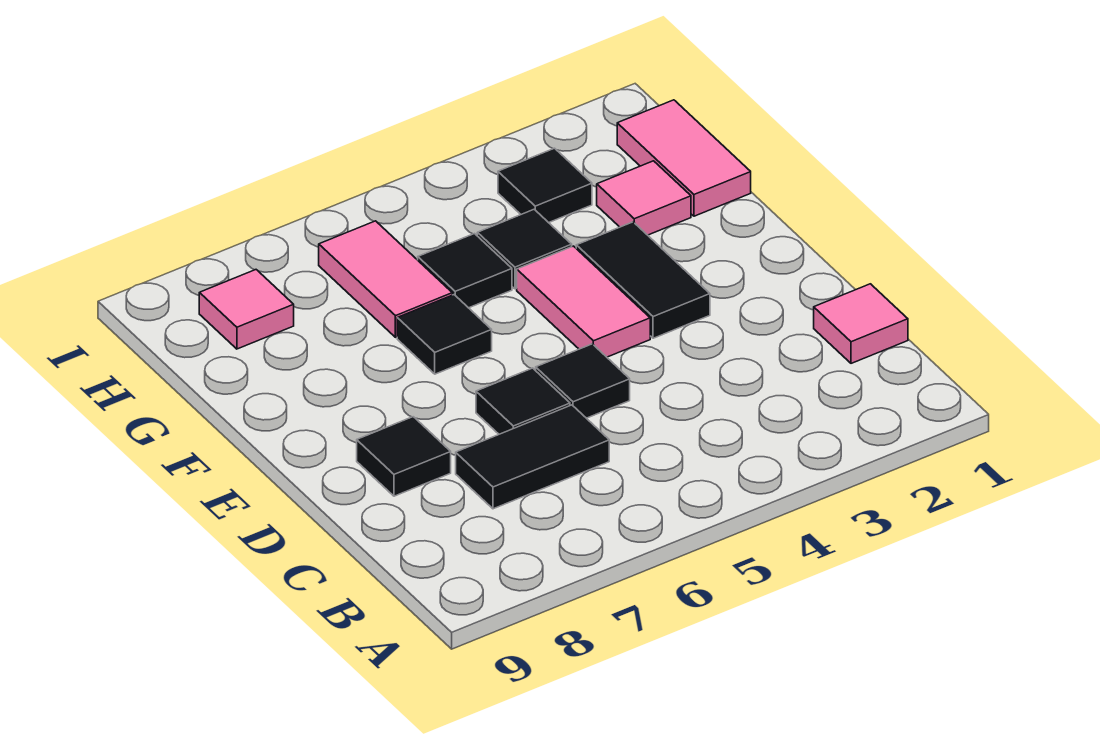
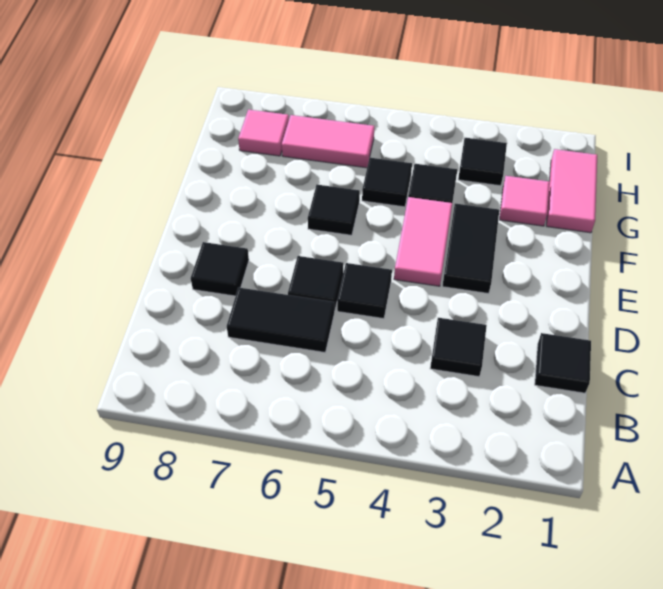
pink tile C1 level 1 -> black tile C1 level 1
none -> black tile C3 level 1
pink tile G6:H6 level 1 -> pink tile H6:H7 level 1

